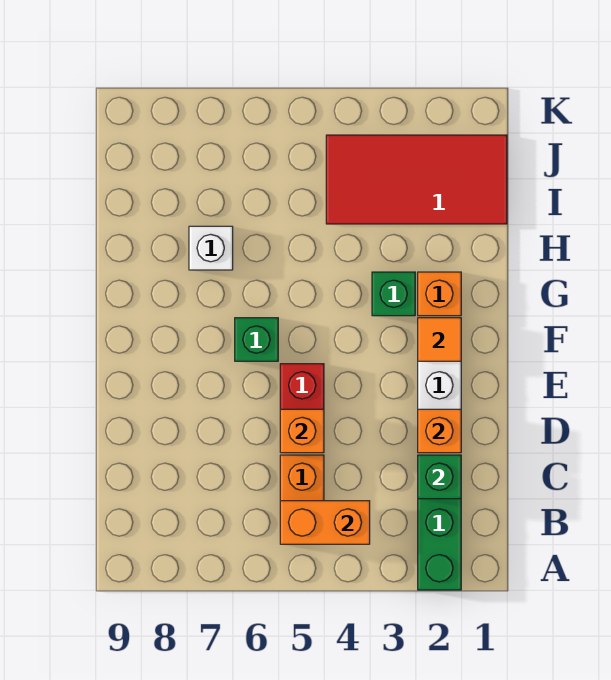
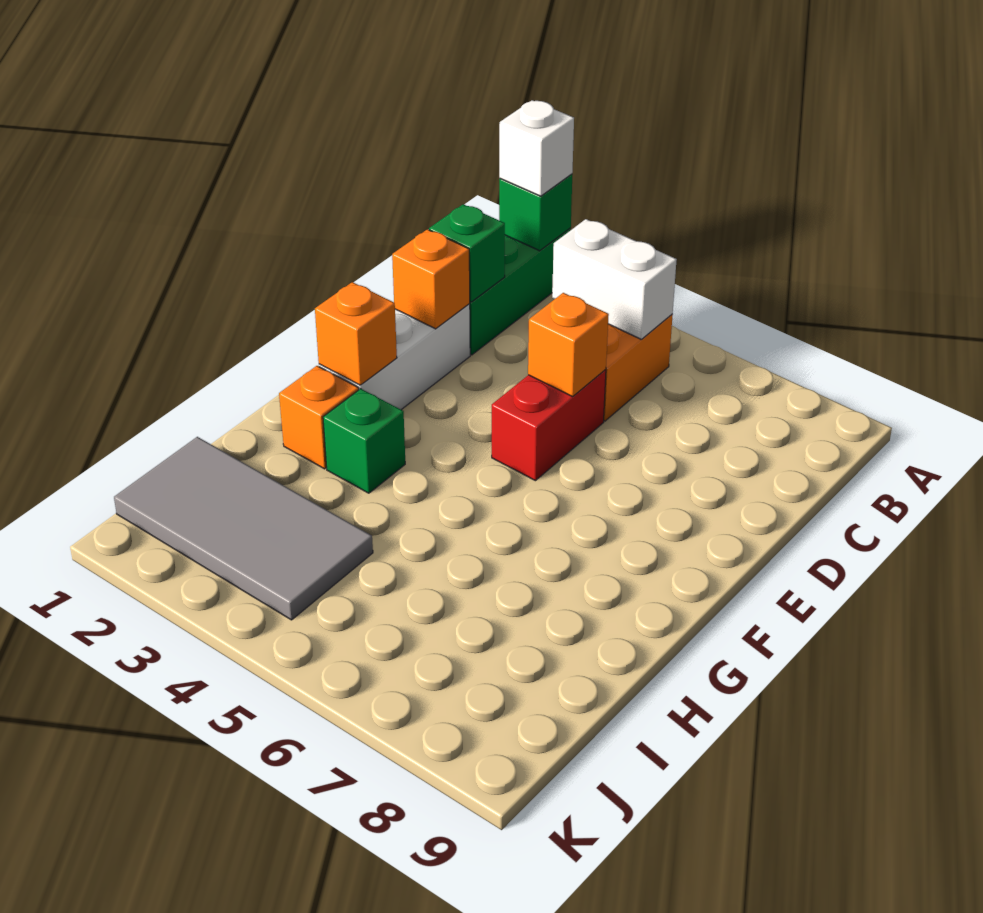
orange brick B4:B5 level 2 -> white brick B4:B5 level 2
orange tile F2 level 2 -> orange brick F2 level 2
green brick F6 level 1 -> green brick A2 level 2
white brick H7 level 1 -> white brick A2 level 3
red tile I1:J4 level 1 -> grey tile I1:J4 level 1

